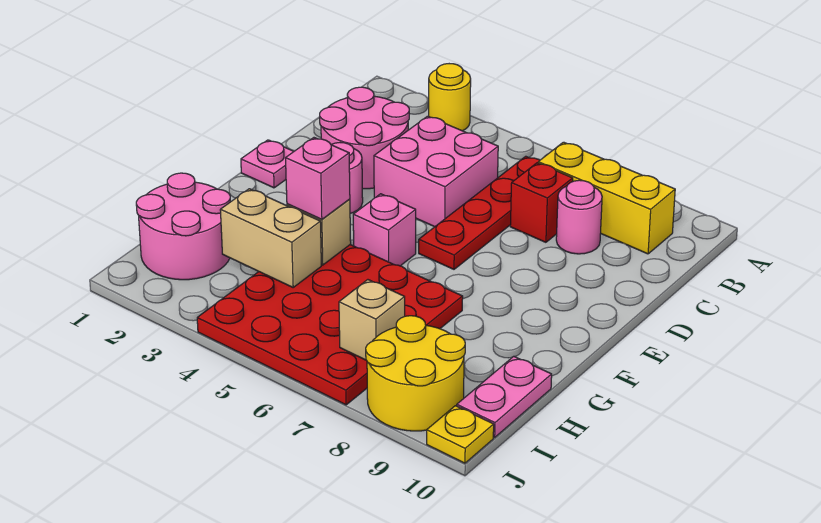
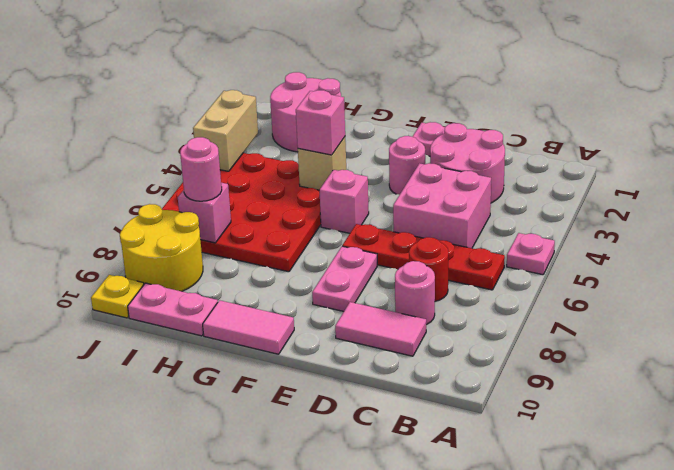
yellow round brick A3 level 1 -> none
none -> pink plate A5 level 1
yellow brick B7:B9 level 1 -> none
red brick C7 level 1 -> red round brick C7 level 1
none -> pink tile C9:D9 level 1
none -> pink plate E7:E8 level 1
none -> pink tile F10:G10 level 1
tan brick H3:H4 level 2 -> tan brick J3:J4 level 2
tan brick I7 level 2 -> pink brick I7 level 2
none -> pink round brick I7 level 3

